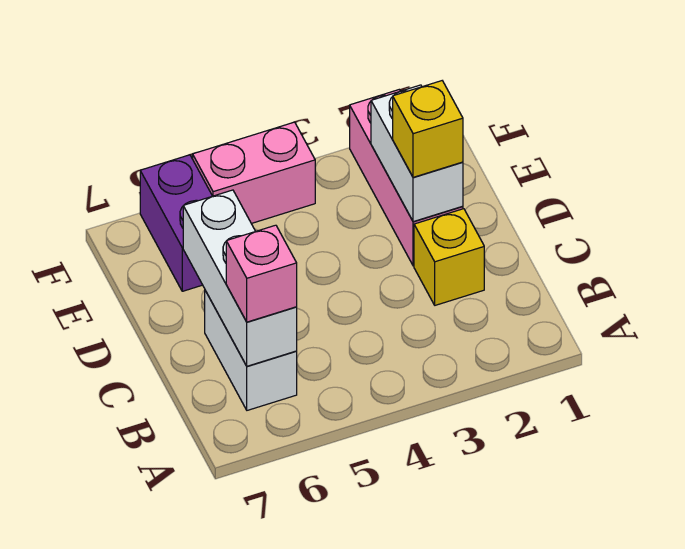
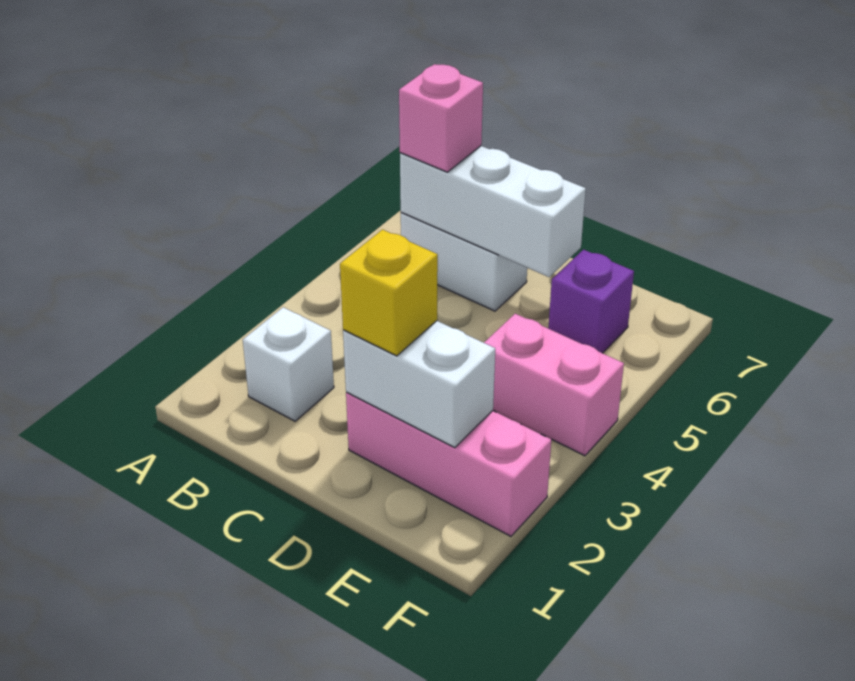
none -> white brick B2 level 1
yellow brick C2 level 1 -> none
purple brick E6:F6 level 1 -> purple brick E6 level 1
pink brick F4:F5 level 1 -> pink brick E4:F4 level 1

